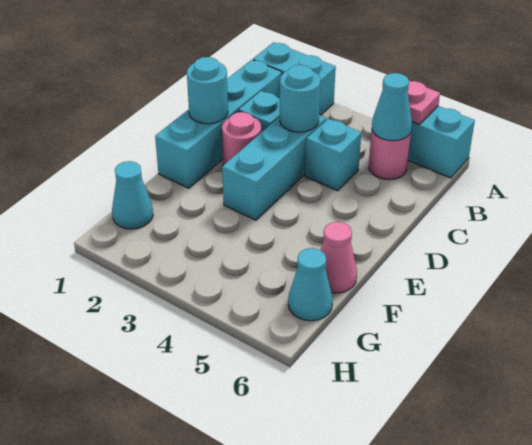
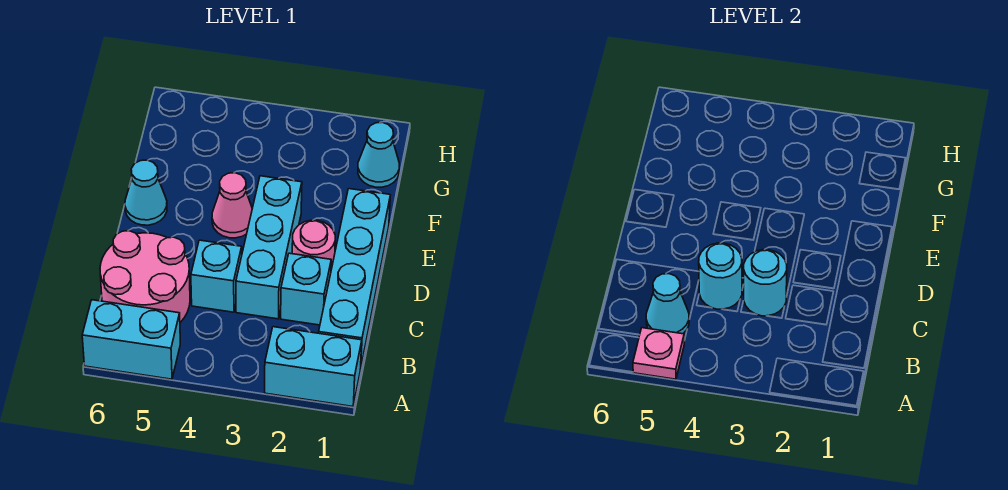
pink round brick B5 level 1 -> pink round brick B5:C6 level 1
cyan round brick D1 level 2 -> cyan round brick C4 level 2
pink cone F6 level 1 -> pink cone E4 level 1
cyan cone G6 level 1 -> cyan cone E6 level 1

